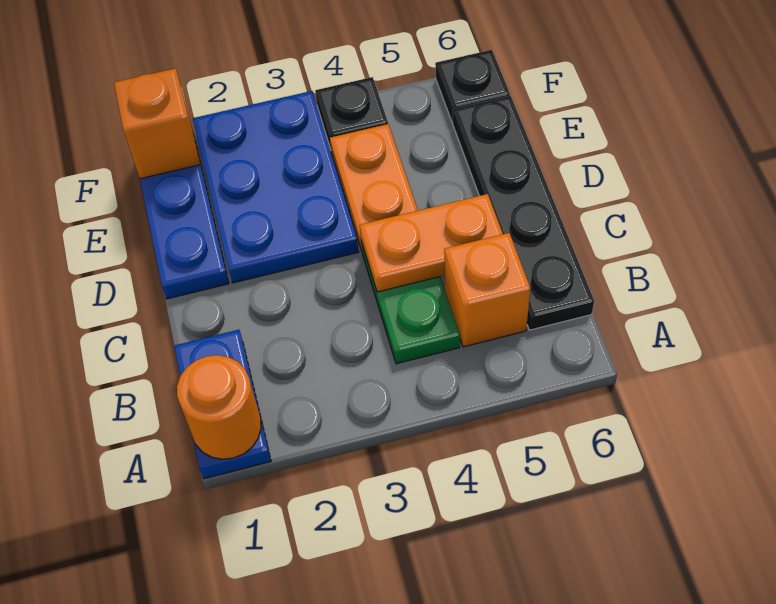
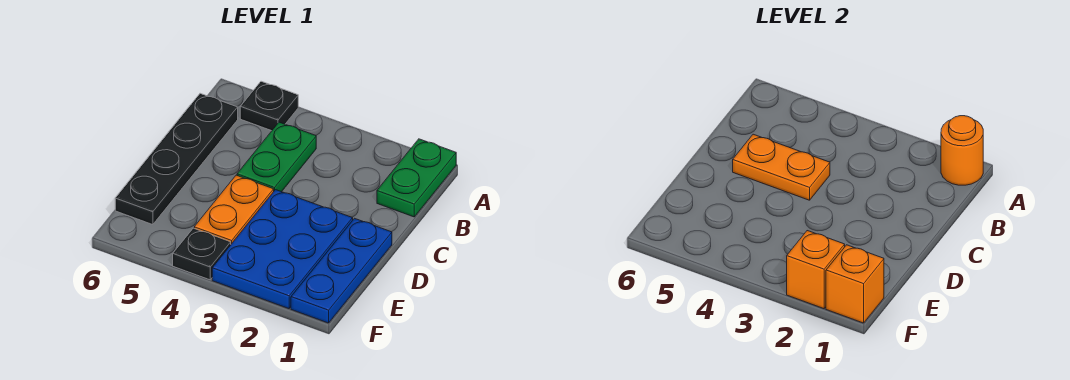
blue plate A1:B1 level 1 -> green plate A1:B1 level 1
orange brick B5 level 1 -> orange brick F2 level 2
black plate F6 level 1 -> black plate A5 level 1

